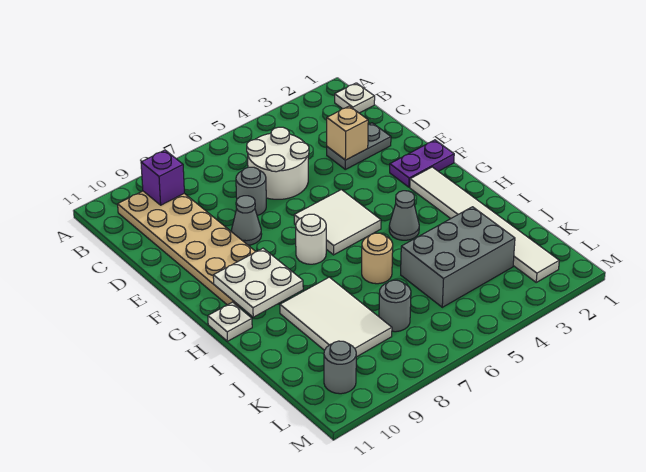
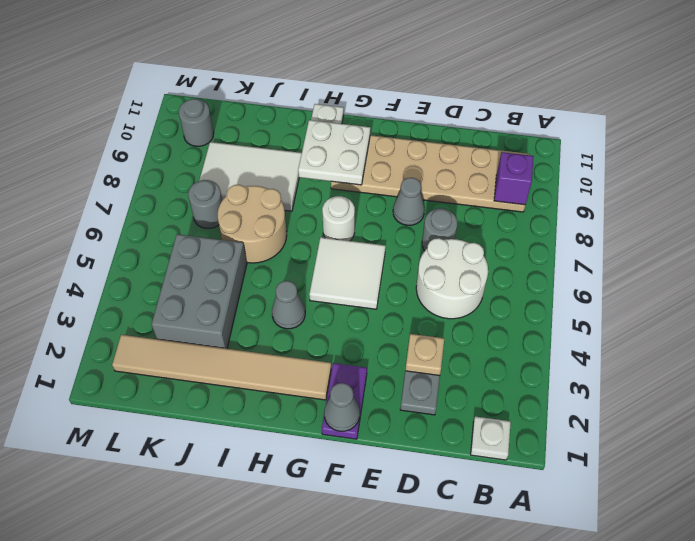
tan brick D3 level 2 -> tan plate D3 level 2
none -> grey cone F1 level 2
white tile G2:L2 level 1 -> tan tile G2:L2 level 1
tan round brick I6 level 1 -> tan round brick I6:J7 level 1

